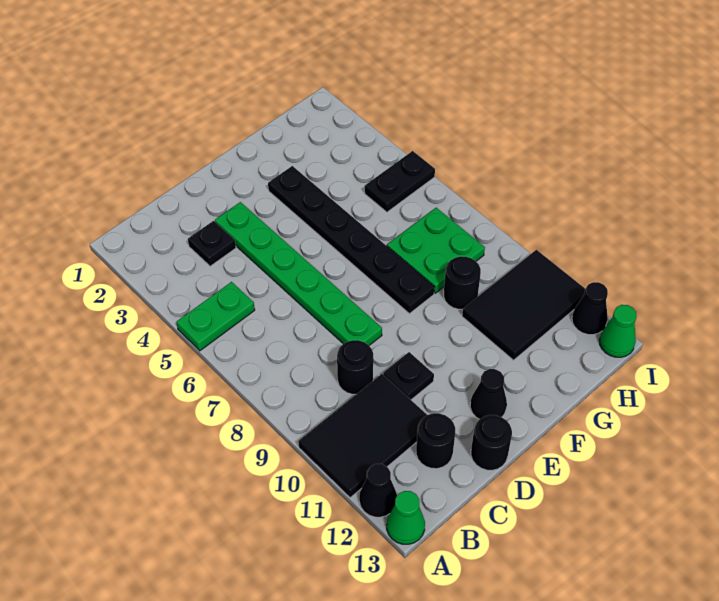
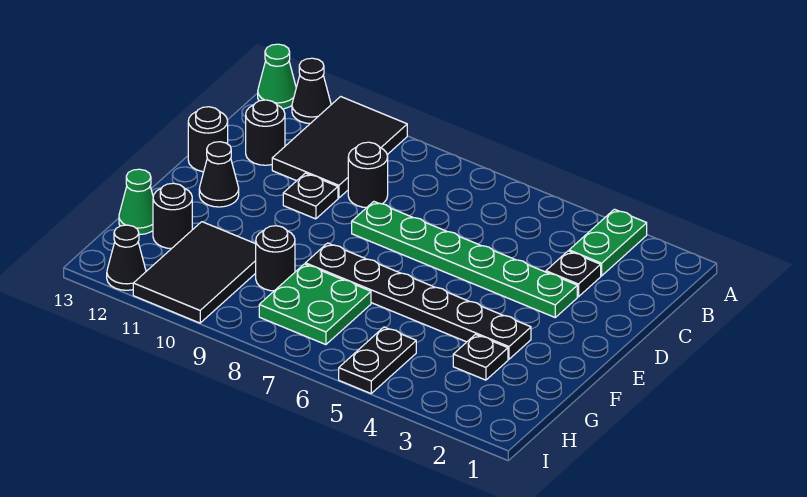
green plate A5:B5 level 1 -> green plate A3:B3 level 1
none -> black plate G3 level 1
none -> black round brick G12 level 1
green cone I13 level 1 -> green cone G13 level 1

